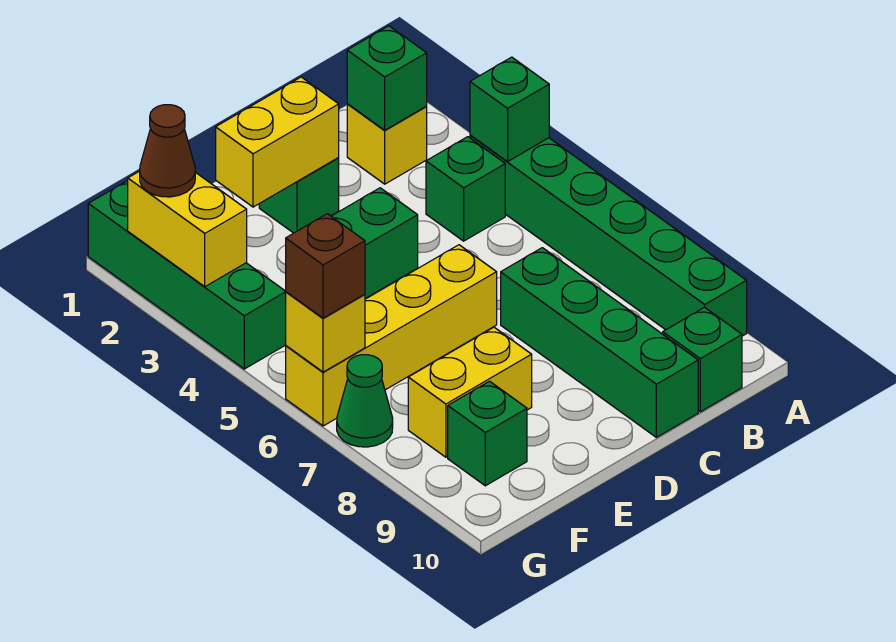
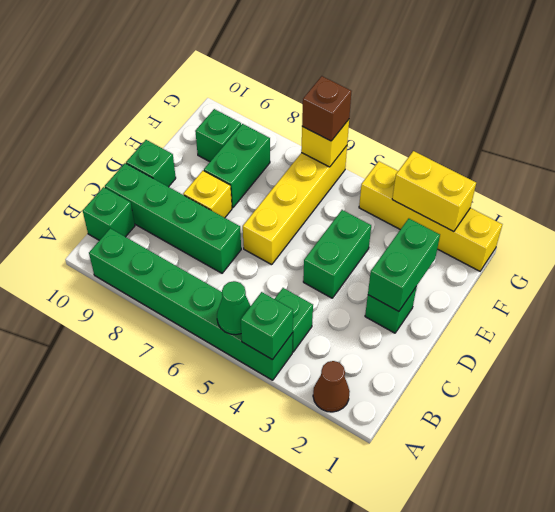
yellow brick B2 level 1 -> yellow brick D8 level 1
green brick B2 level 2 -> green brick D10 level 1
yellow brick D2:E2 level 2 -> green brick D2:E2 level 2
yellow brick E8:F8 level 1 -> green brick E8:F8 level 1
green brick G1:G4 level 1 -> yellow brick G1:G4 level 1
brown cone G2 level 3 -> brown cone A2 level 1
green cone G7 level 1 -> green cone A5 level 2

